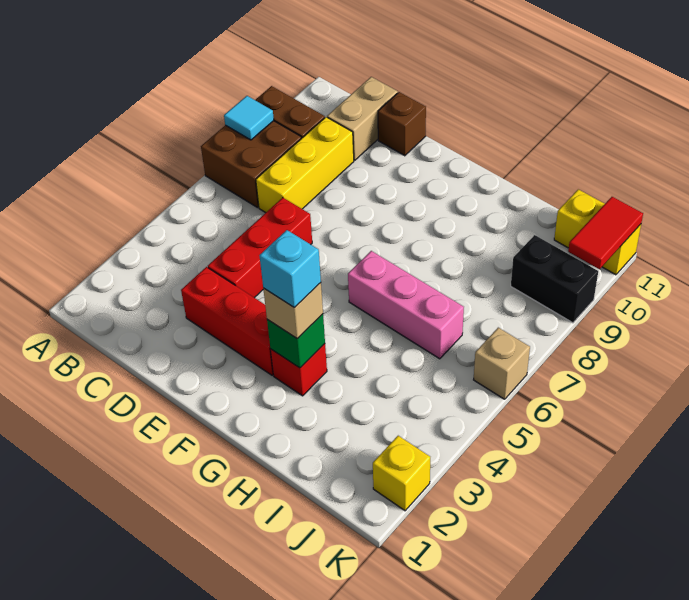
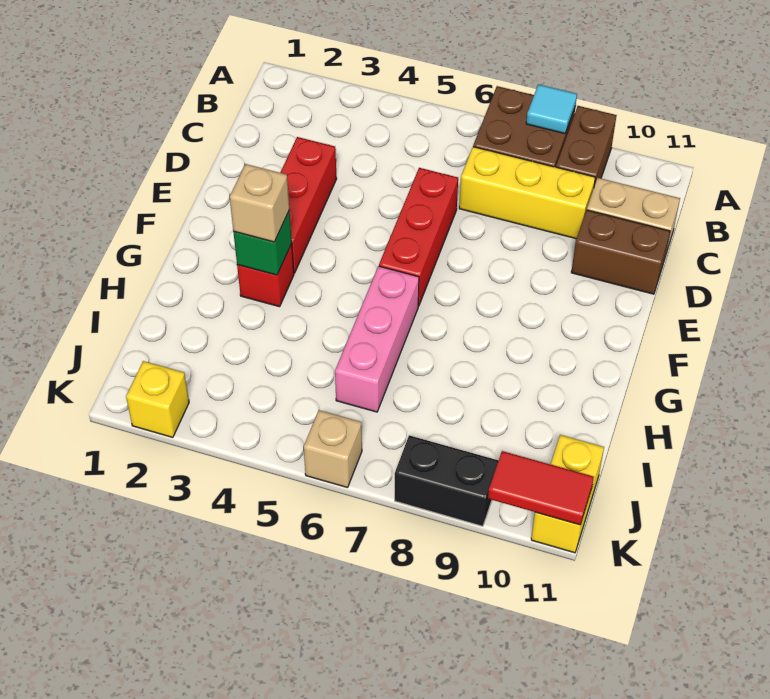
red brick D4:D6 level 1 -> red brick D6:F6 level 1
brown brick D11 level 1 -> brown brick D10:D11 level 1
cyan brick G3 level 4 -> none
black brick J9:K9 level 1 -> black brick K8:K9 level 1

